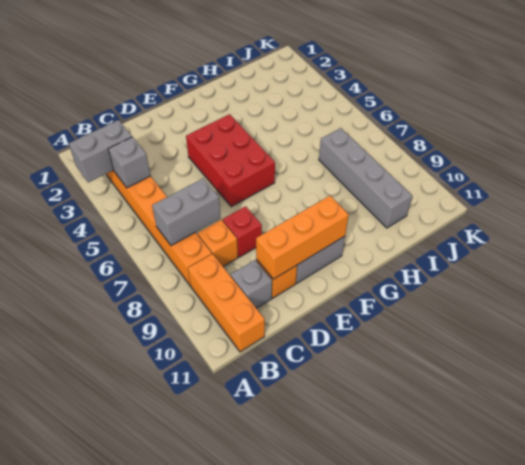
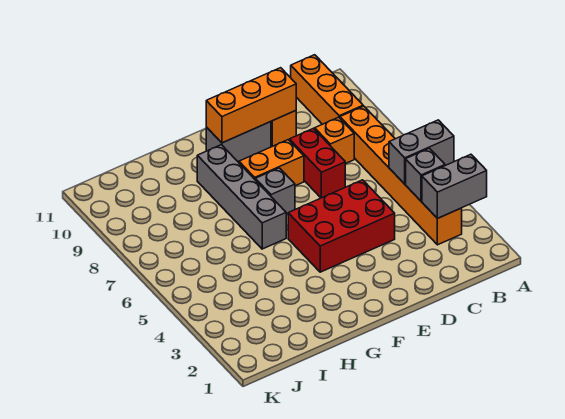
grey brick B7:C7 level 2 -> grey brick A5:B5 level 2
grey brick C10 level 1 -> grey brick F7 level 1
red brick D8 level 1 -> red brick D7:D8 level 1
red brick E4:F6 level 1 -> red brick D4:F5 level 1
none -> orange brick E8:F8 level 1
grey brick I7:I10 level 1 -> grey brick G6:G9 level 1

